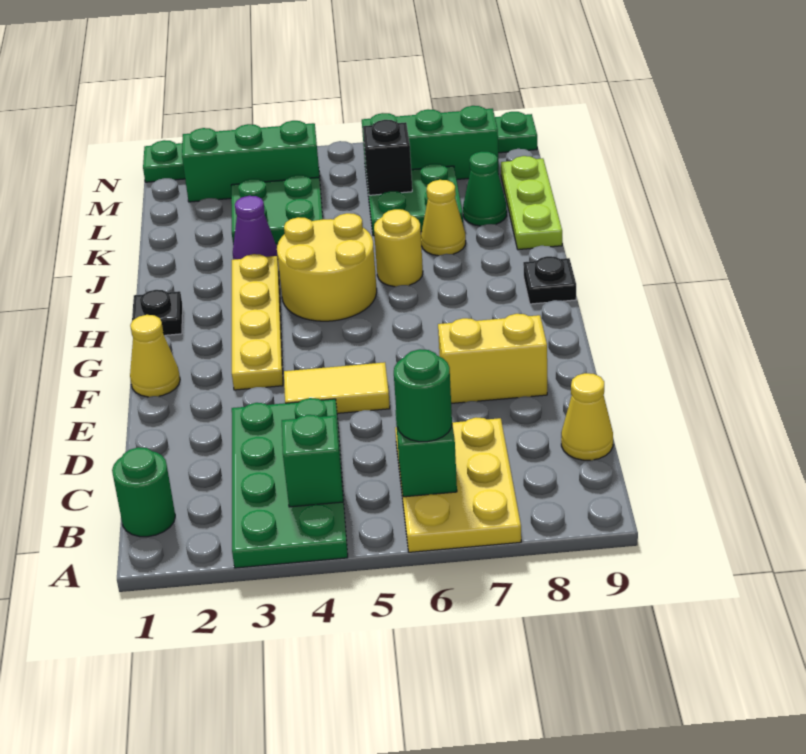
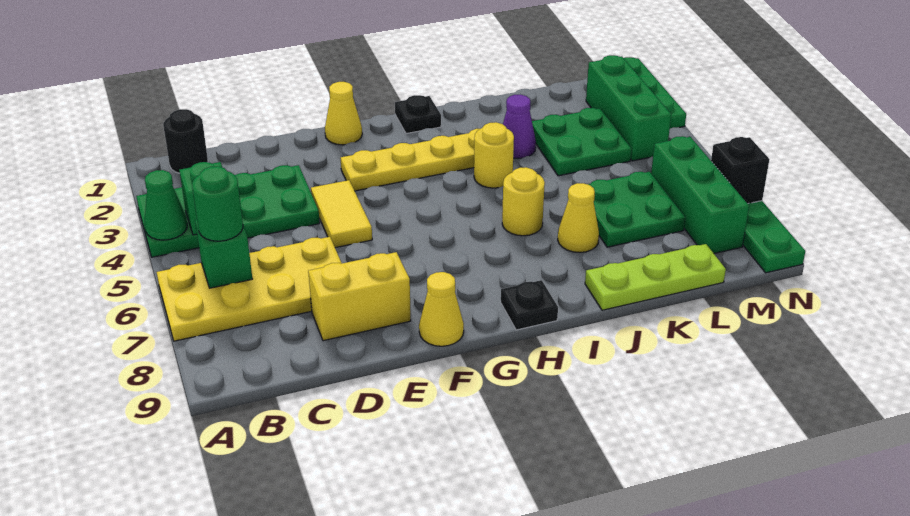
yellow plate A6:C7 level 1 -> yellow plate A6:D7 level 1
green round brick B1 level 1 -> black round brick B1 level 1
yellow cone C9 level 1 -> yellow cone F9 level 1
yellow brick E7:E8 level 1 -> yellow brick D8:E8 level 1
yellow round brick H4:I5 level 1 -> yellow round brick I4 level 1
green cone K8 level 1 -> green cone A4 level 2
black brick L6 level 2 -> black brick N7 level 2

